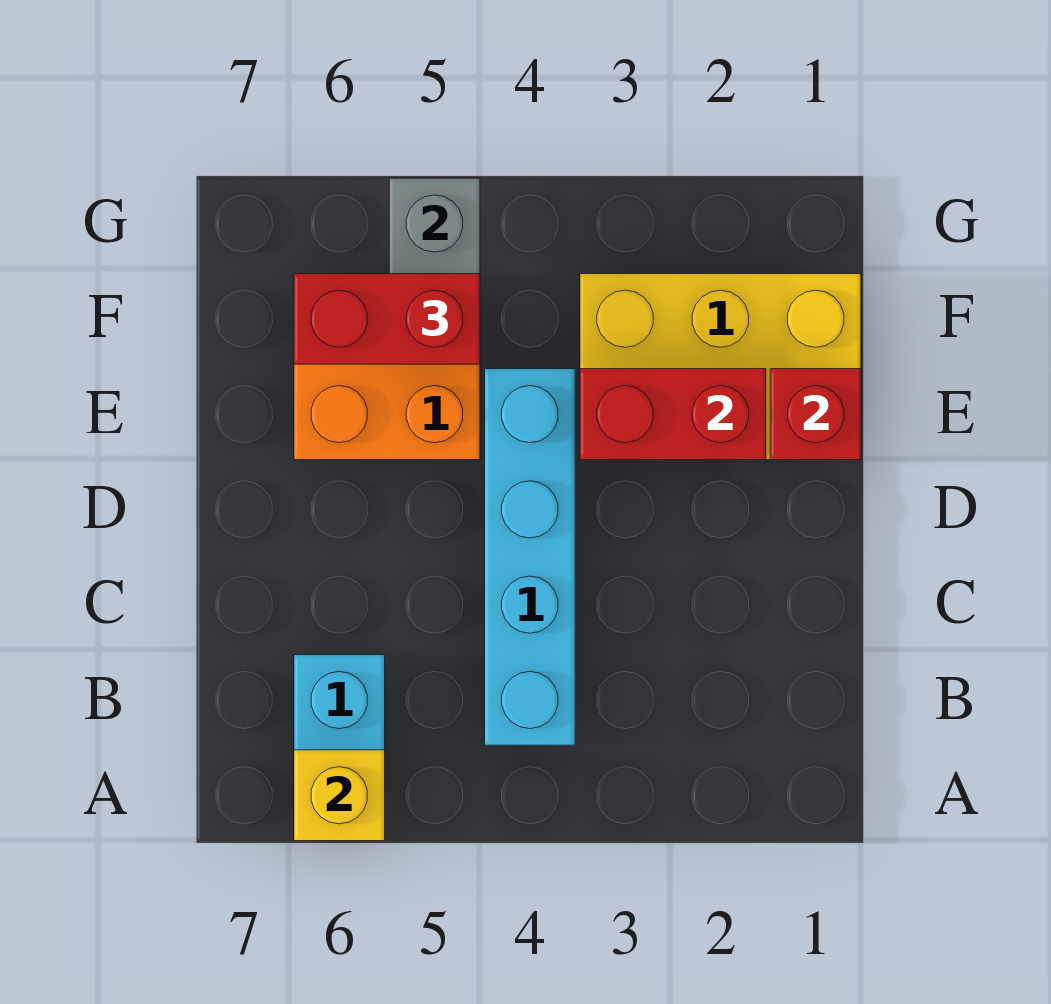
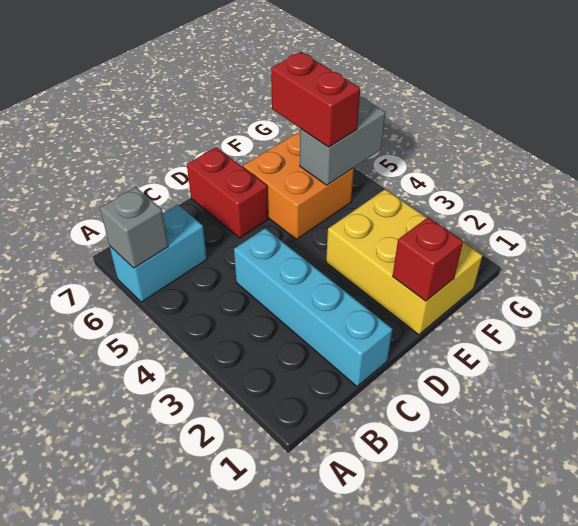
yellow brick A6 level 2 -> grey brick A6 level 2
cyan brick B4:E4 level 1 -> cyan brick C1:C4 level 1
red brick E2:E3 level 2 -> red brick D6:D7 level 1

